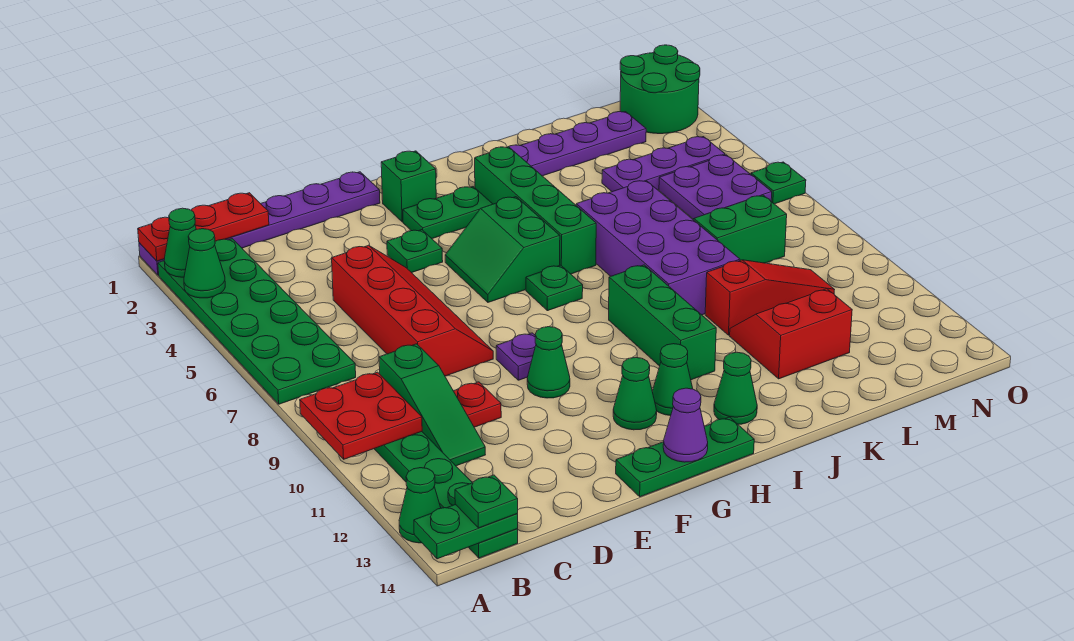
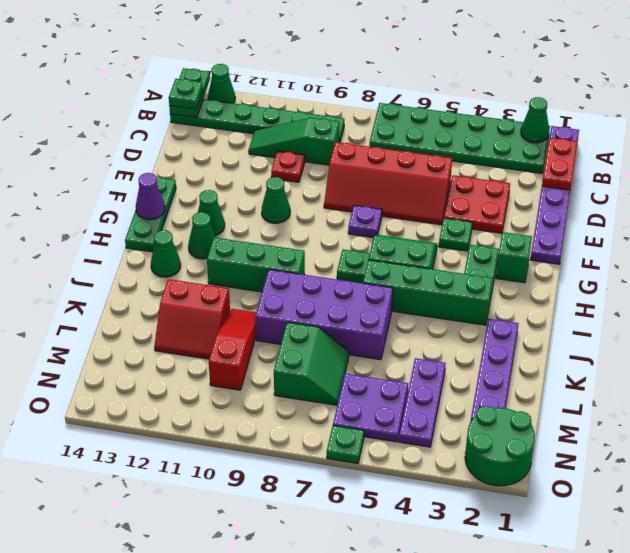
red plate A1:C1 level 2 -> red plate B1:C1 level 2
green cone A3 level 2 -> none
red plate A9:B10 level 2 -> red plate D3:E4 level 1
purple plate F9 level 1 -> purple plate F7 level 1
red slope K10:M10 level 1 top K -> red slope K10:M10 level 1 top M
red slope K11:L12 level 1 top 12 -> red slope K11:L12 level 1 top K

